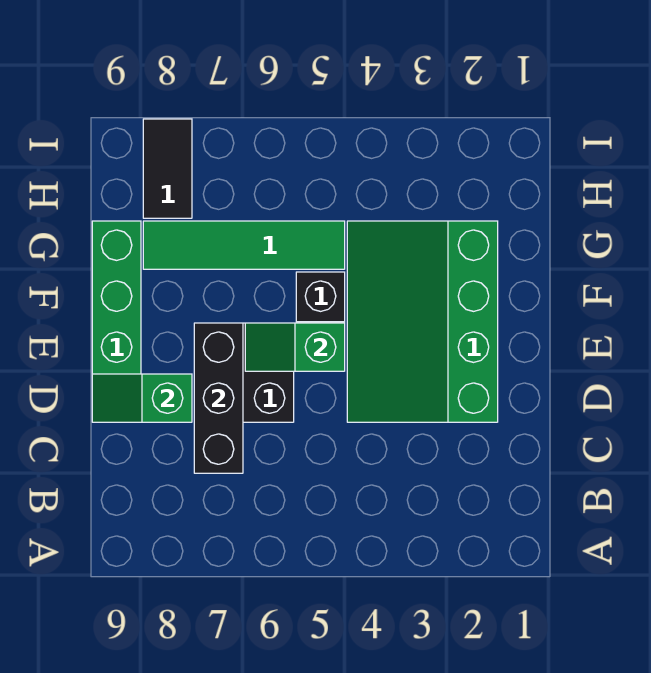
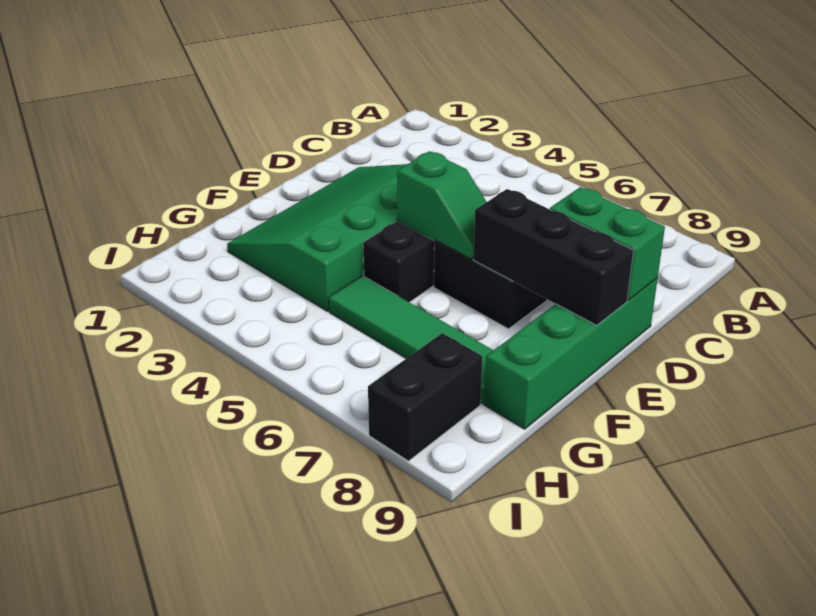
black brick C7:E7 level 2 -> black brick E7:E9 level 2
green slope D2:G4 level 1 top 2 -> green slope D2:G4 level 1 top 4
green slope D8:D9 level 2 top 8 -> green brick D8:D9 level 2
black tile H8:I8 level 1 -> black brick H8:I8 level 1

